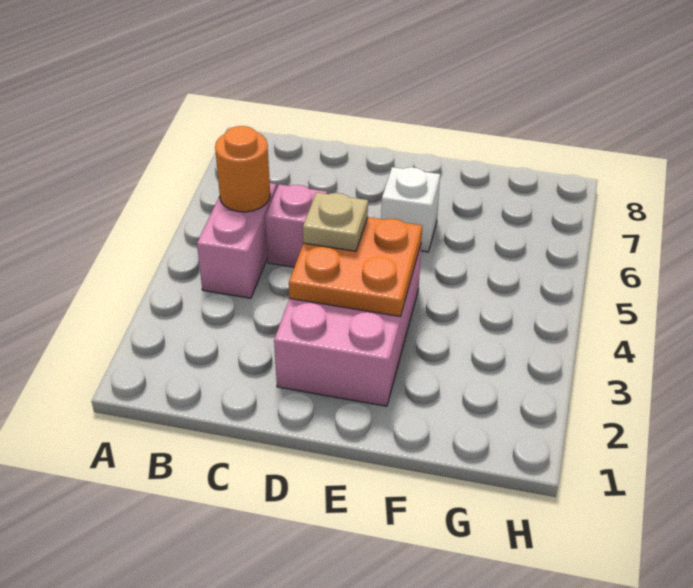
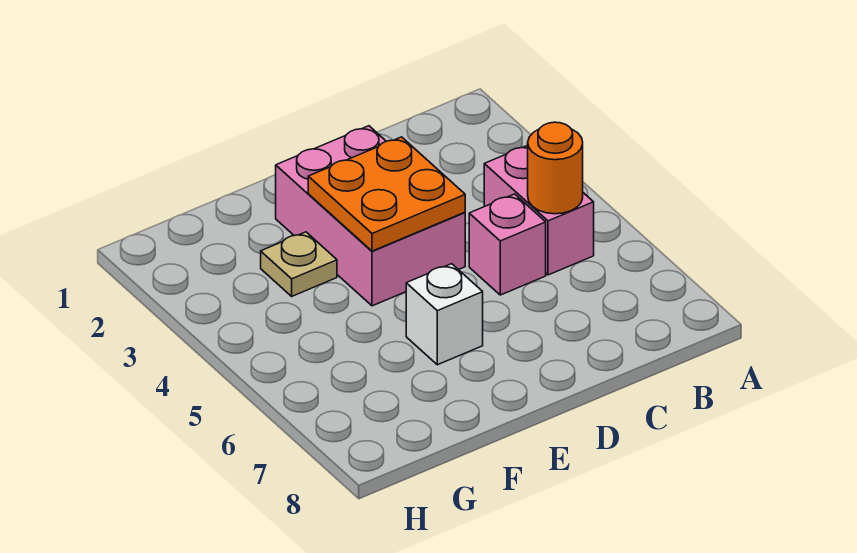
tan plate D4 level 3 -> tan plate F3 level 1

